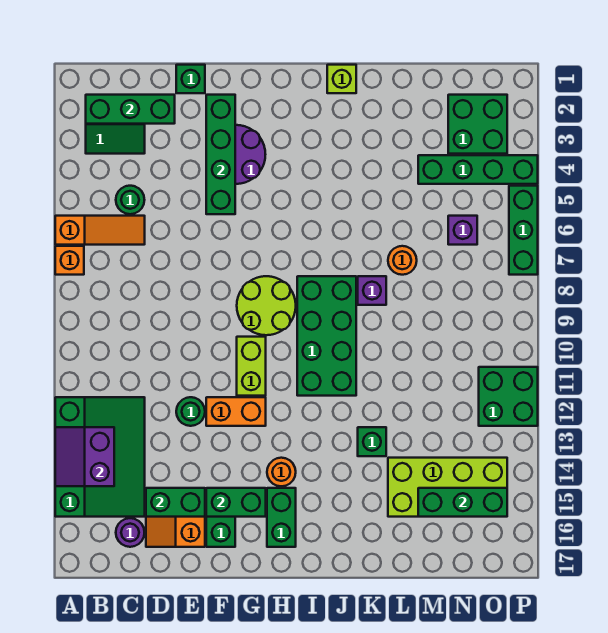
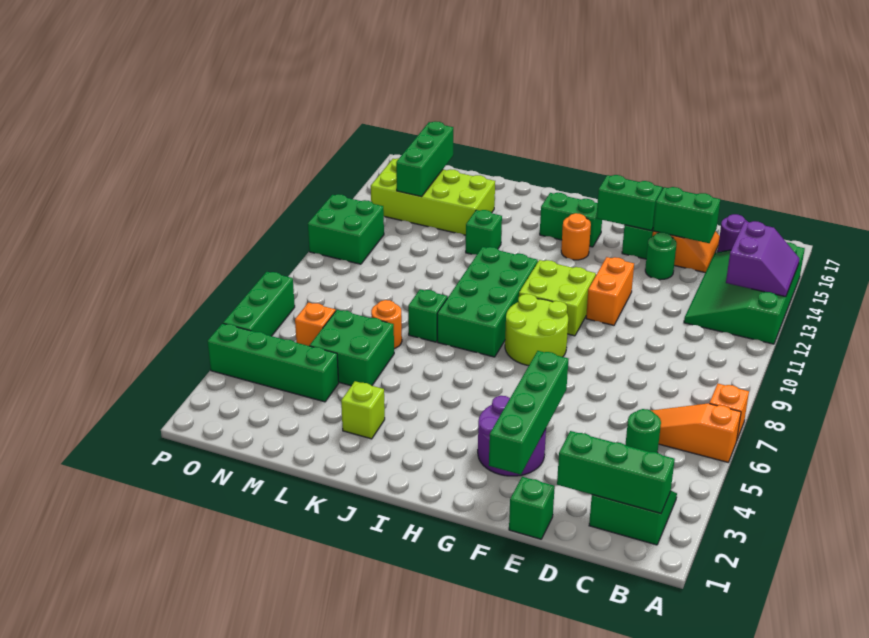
green round brick E12 level 1 -> green round brick E14 level 1
orange brick F12:G12 level 1 -> orange brick F11:F12 level 1
lime brick G10:G11 level 1 -> lime brick G10:H11 level 1
green brick H15:H16 level 1 -> green brick H15:I15 level 1
lime brick J1 level 1 -> lime brick K3 level 1
purple brick K8 level 1 -> green brick K8 level 1
green brick M15:O15 level 2 -> green brick N14:N16 level 2
green brick N2:O3 level 1 -> green brick L5:M6 level 1
purple brick N6 level 1 -> orange brick N6 level 1

